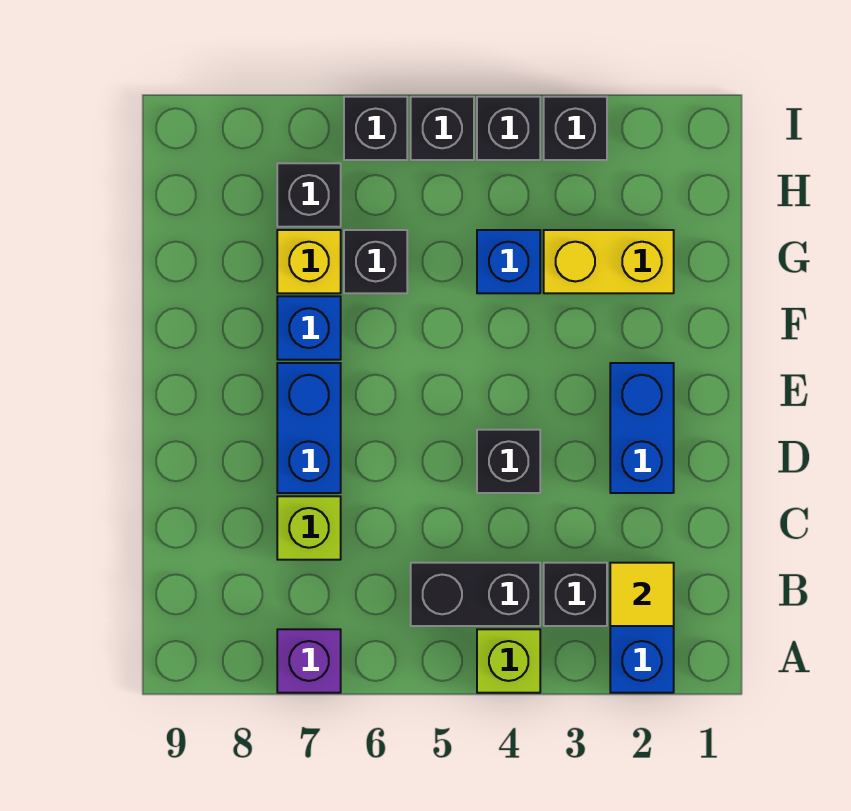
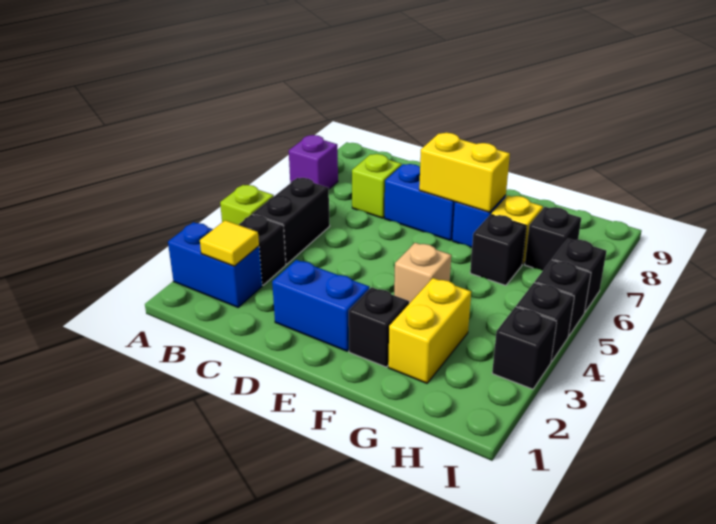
black brick D4 level 1 -> black brick F2 level 1
none -> yellow brick E7:F7 level 2
none -> tan brick F4 level 1
blue brick G4 level 1 -> none

